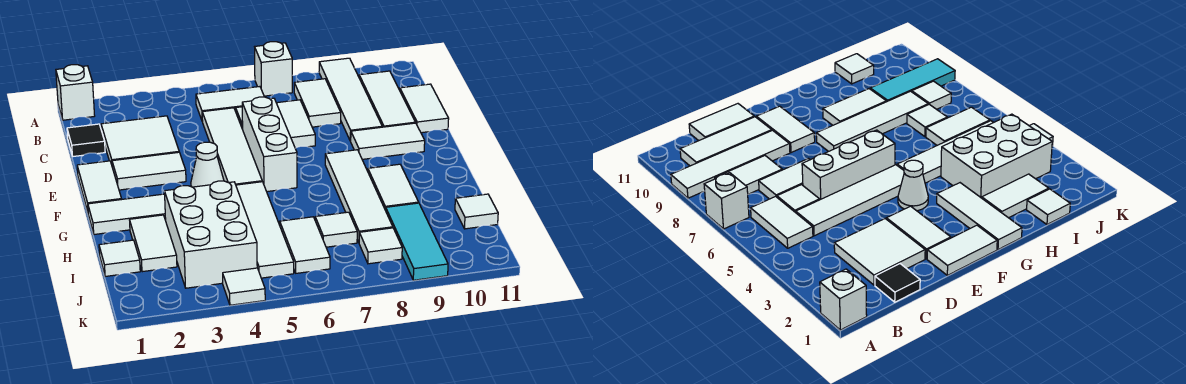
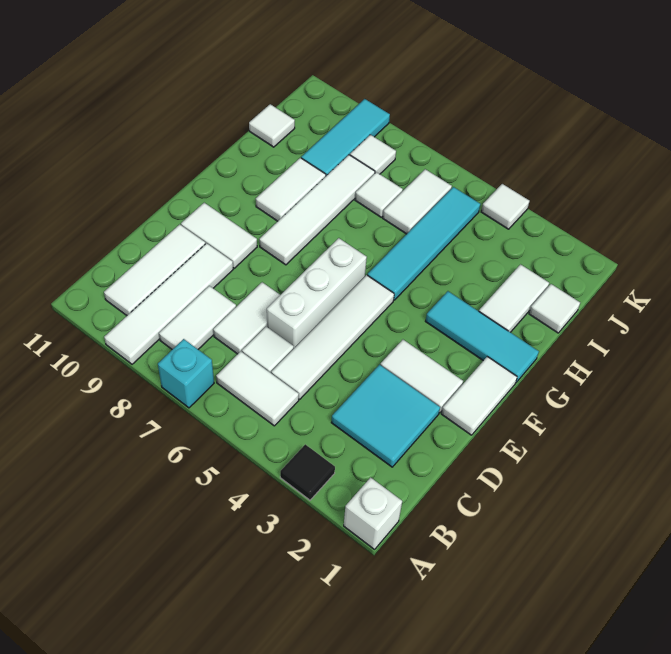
white brick A7 level 1 -> cyan brick A7 level 1
black tile C1 level 1 -> black tile A3 level 1
white tile C2:D3 level 1 -> cyan tile C2:D3 level 1
white tile C11:D11 level 1 -> none
white cone F4 level 1 -> none
white tile G1:G3 level 1 -> cyan tile G1:G3 level 1
white tile G5:J5 level 1 -> cyan tile G5:J5 level 1
white brick H3:J4 level 1 -> none

